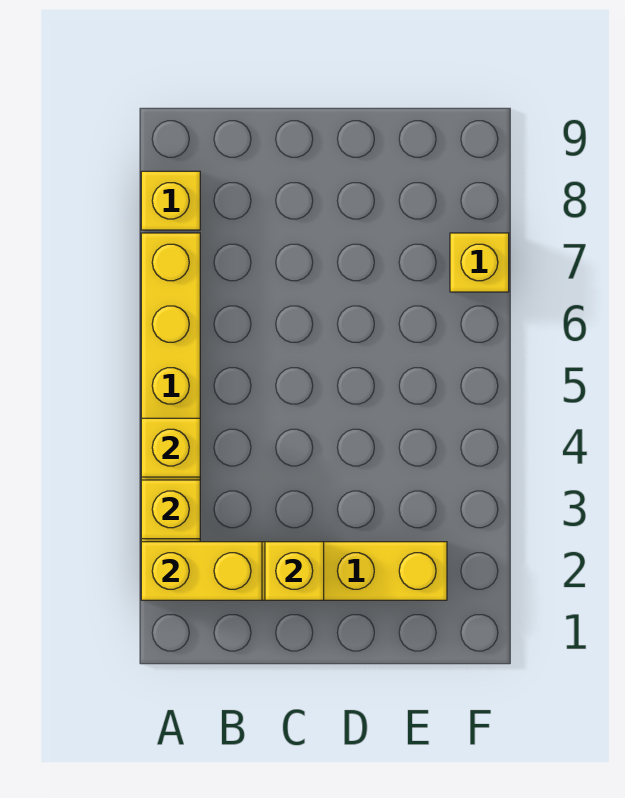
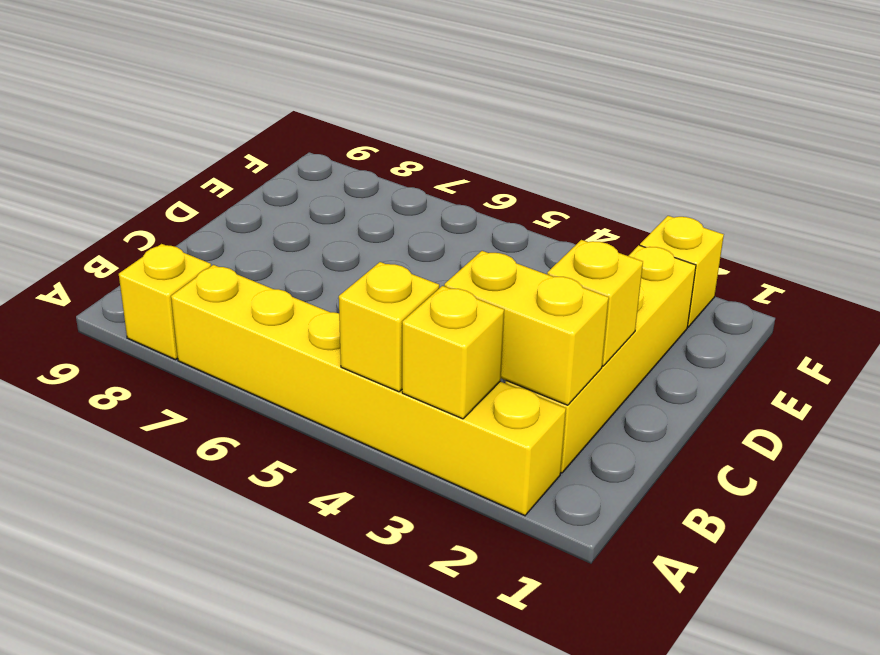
yellow brick A2:B2 level 2 -> yellow brick B2:B3 level 2
yellow brick F7 level 1 -> yellow brick F2 level 1

